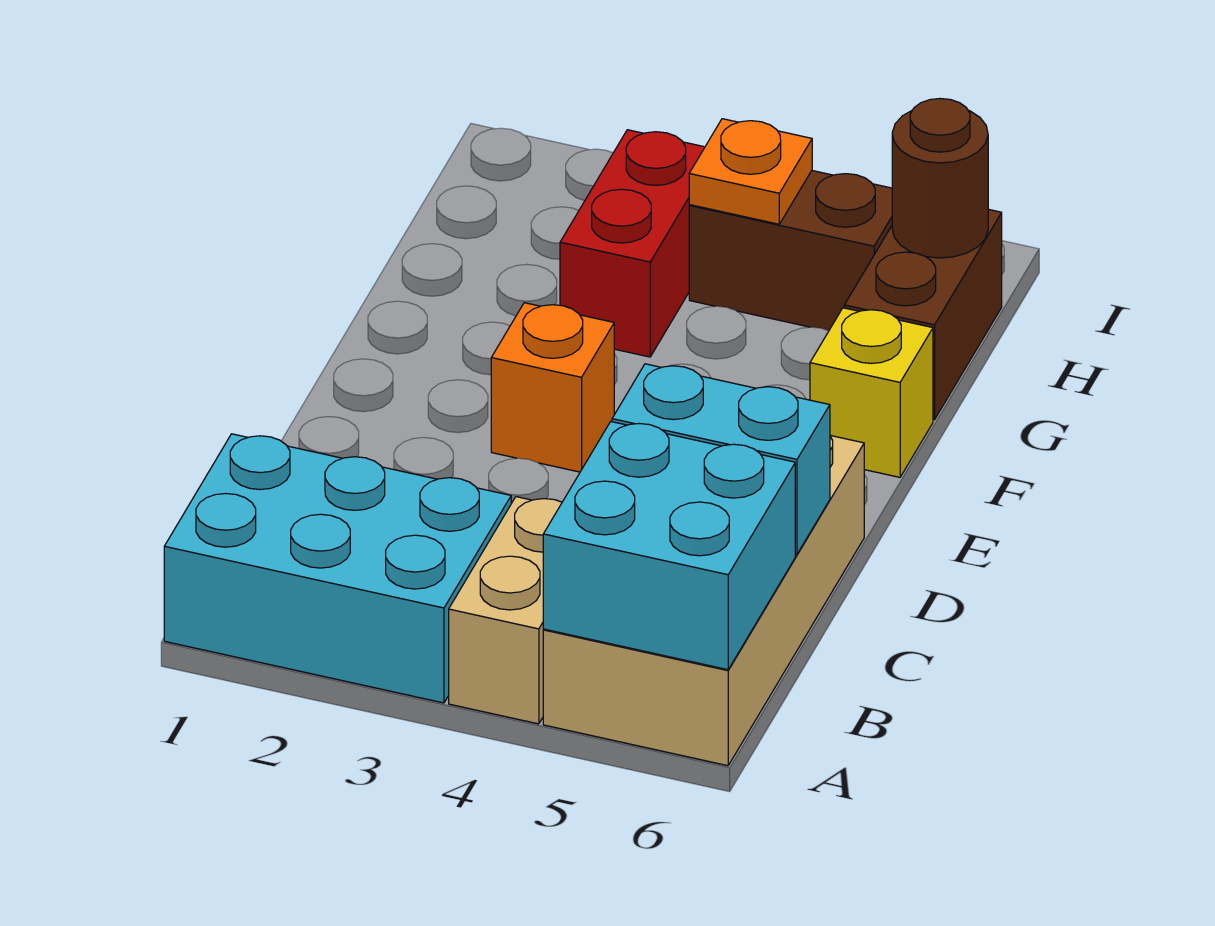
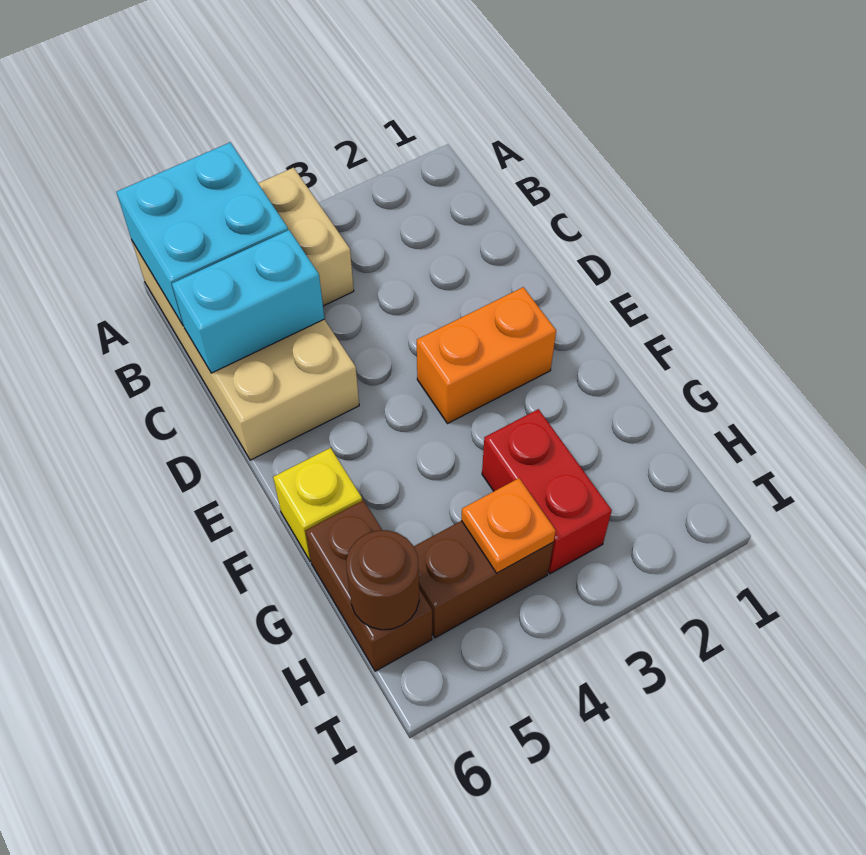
cyan brick A1:B3 level 1 -> none
orange brick E3 level 1 -> orange brick E2:E3 level 1

